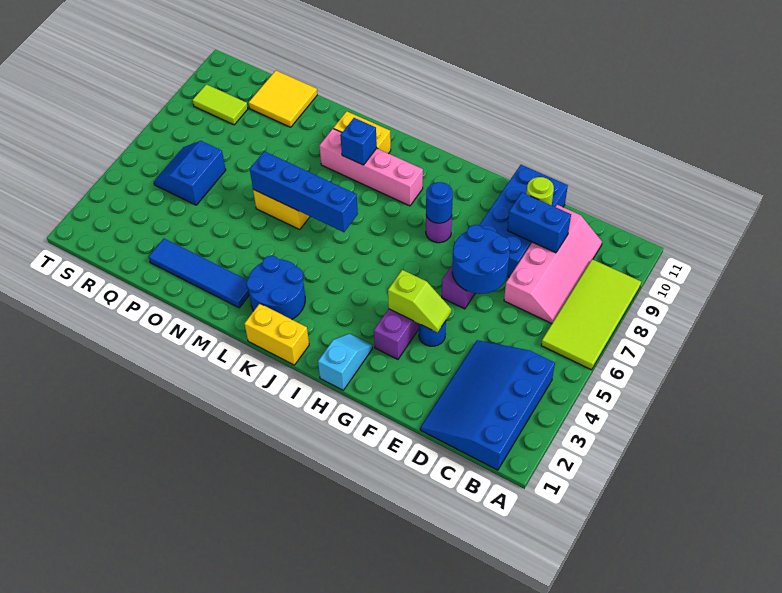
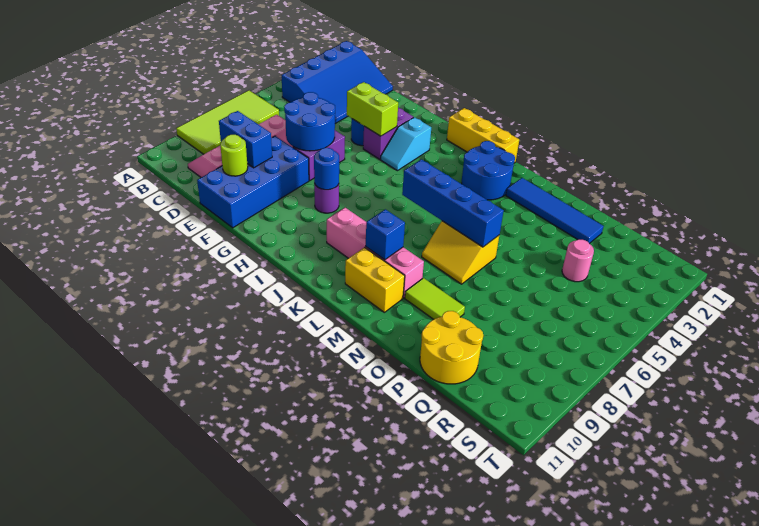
lime slope F4:G4 level 2 top G -> lime brick F4:G4 level 2
cyan slope H1:H2 level 1 top 1 -> cyan slope H3:H4 level 1 top 3
yellow brick J1:K1 level 1 -> yellow brick I1:K1 level 1
yellow tile P10:Q11 level 1 -> yellow round brick P10:Q11 level 1
none -> pink round brick Q4 level 1
blue slope Q5:R6 level 1 top Q -> none
lime tile R9:S9 level 1 -> lime tile N9:O9 level 1

